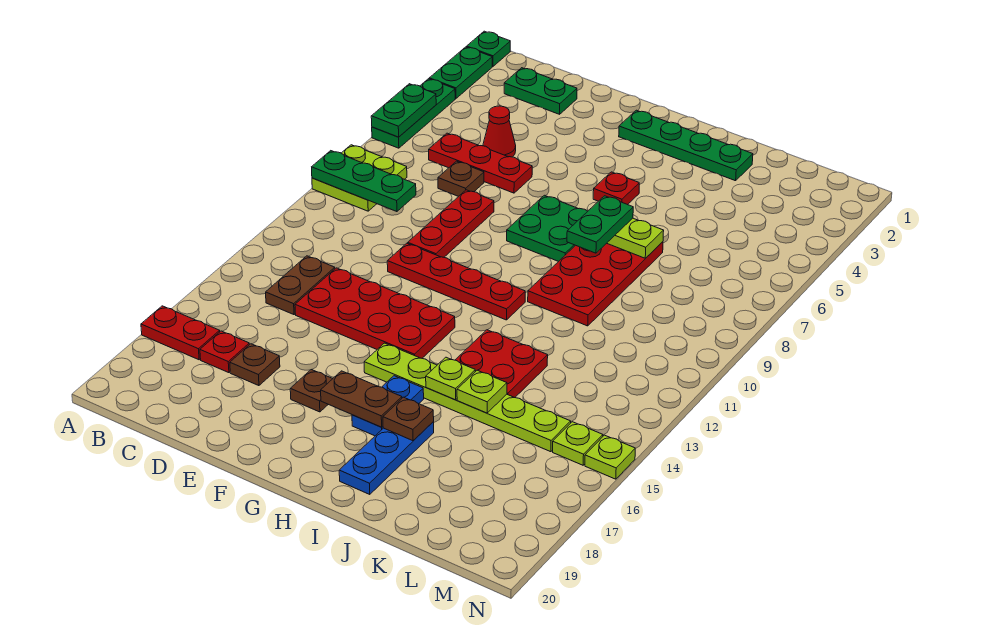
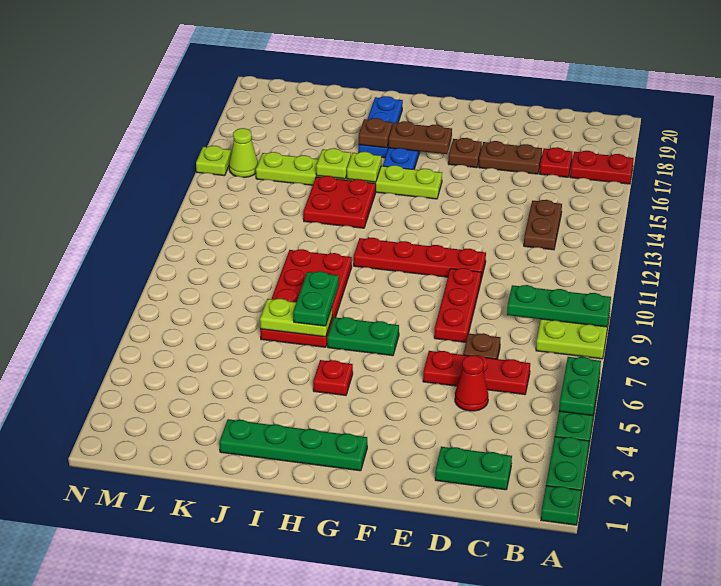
red plate D13:G14 level 1 -> none
brown plate D17 level 1 -> brown plate D17:E17 level 1
green plate G7:H8 level 1 -> green plate G7:H7 level 1
lime plate M15 level 1 -> lime cone M15 level 1

